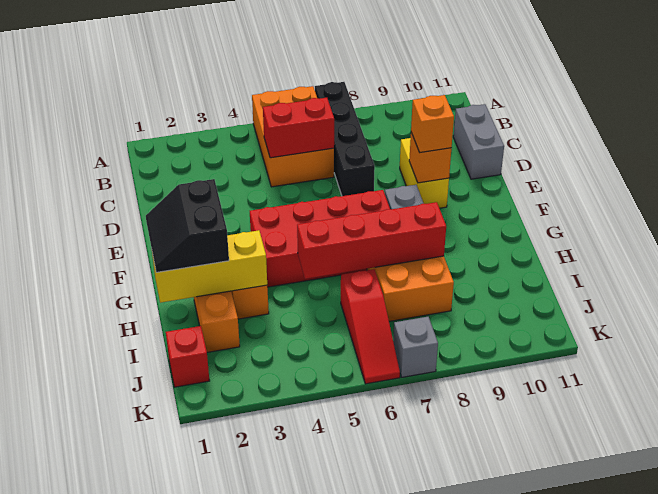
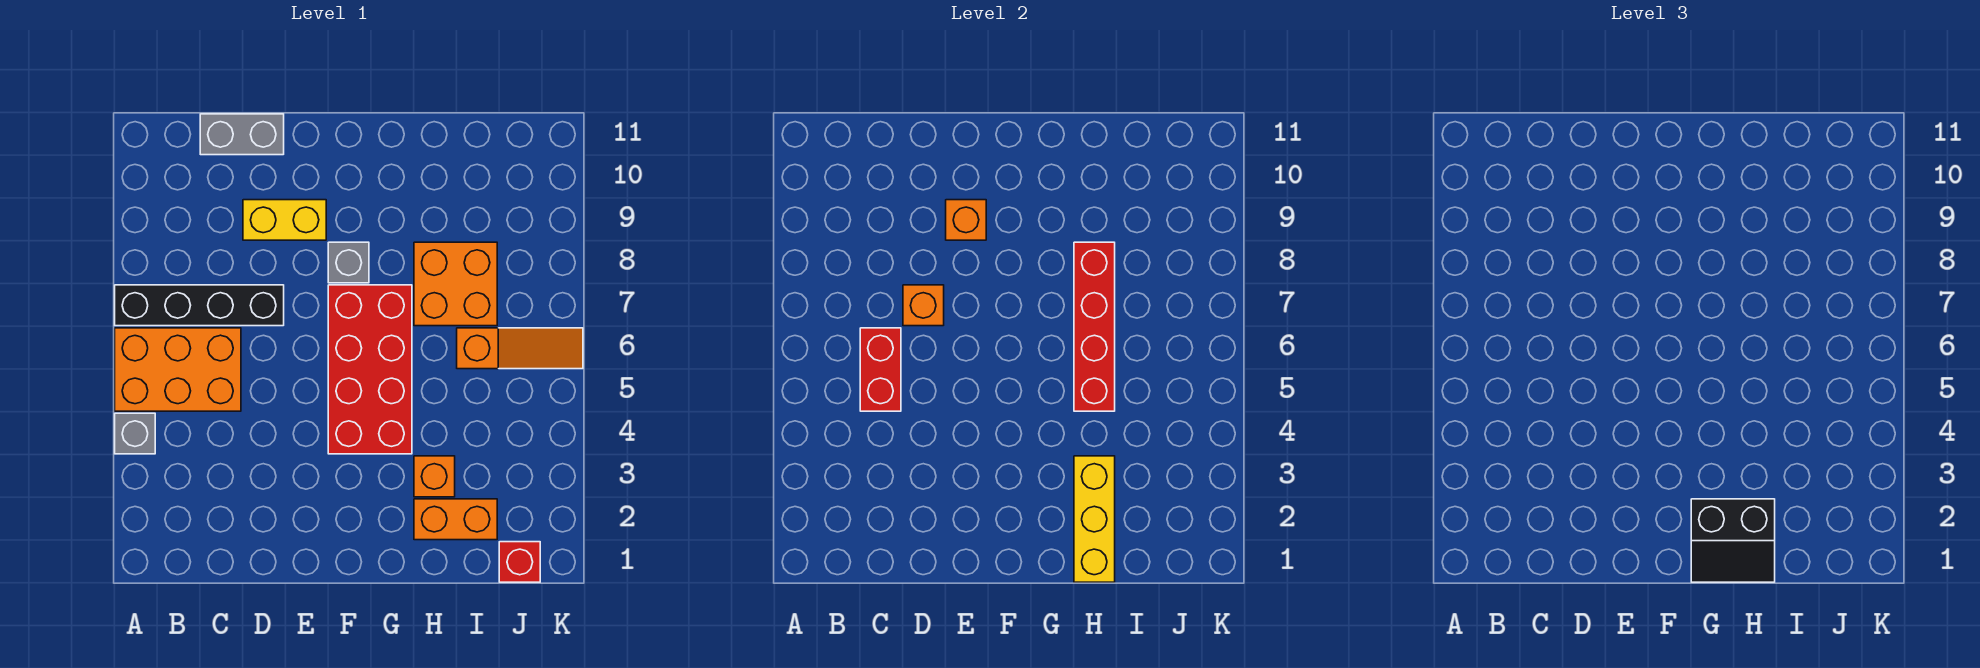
orange brick E9 level 3 -> orange brick D7 level 2
red slope I6:K6 level 1 top I -> orange slope I6:K6 level 1 top I
grey brick K7 level 1 -> grey brick A4 level 1

